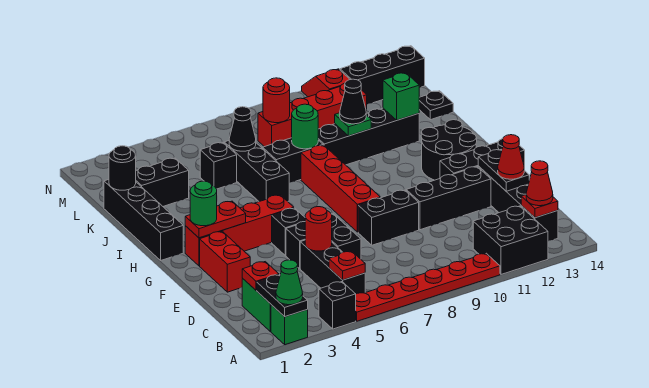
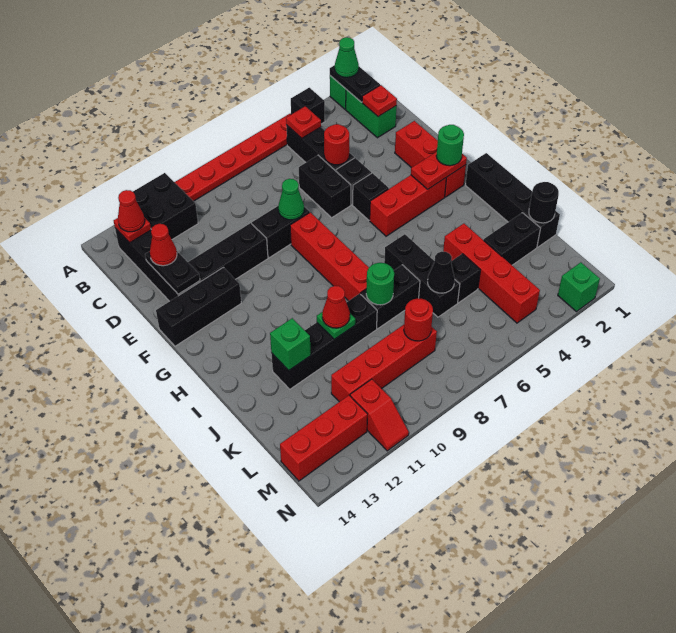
none -> green cone E8 level 2
black round brick G12:H13 level 1 -> none
none -> red brick J4:M4 level 1
black cone J10 level 3 -> red cone J10 level 3
black plate K14 level 1 -> none
black brick M12:M14 level 1 -> red brick M12:M14 level 1
none -> green brick N2 level 1

